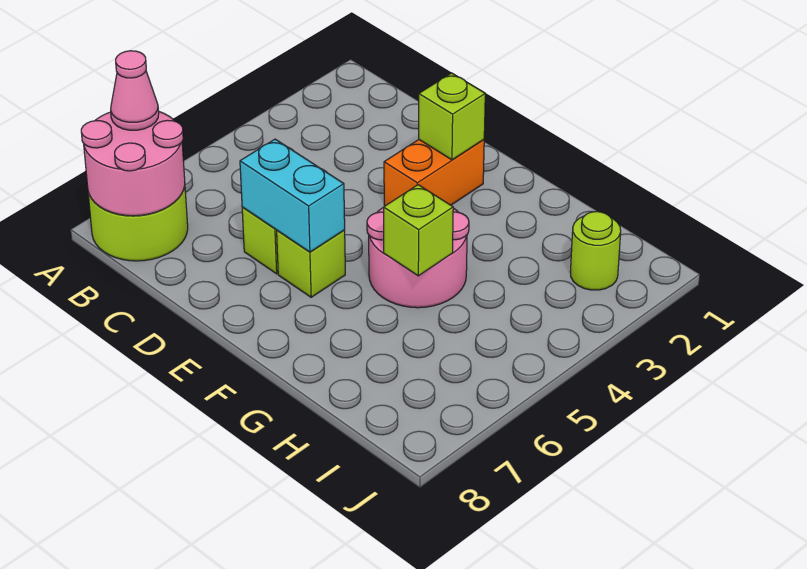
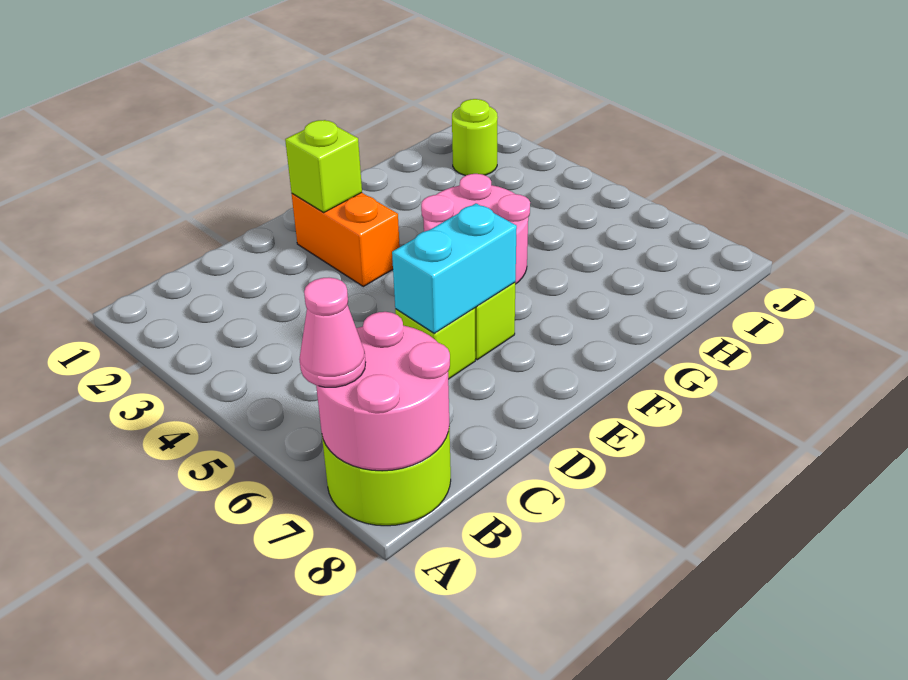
lime brick G5 level 2 -> none

